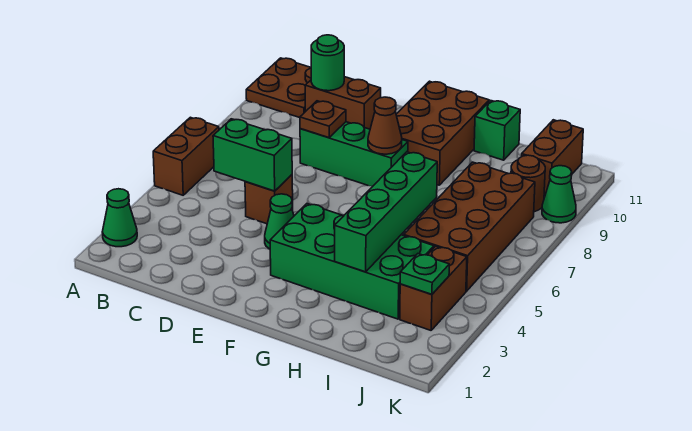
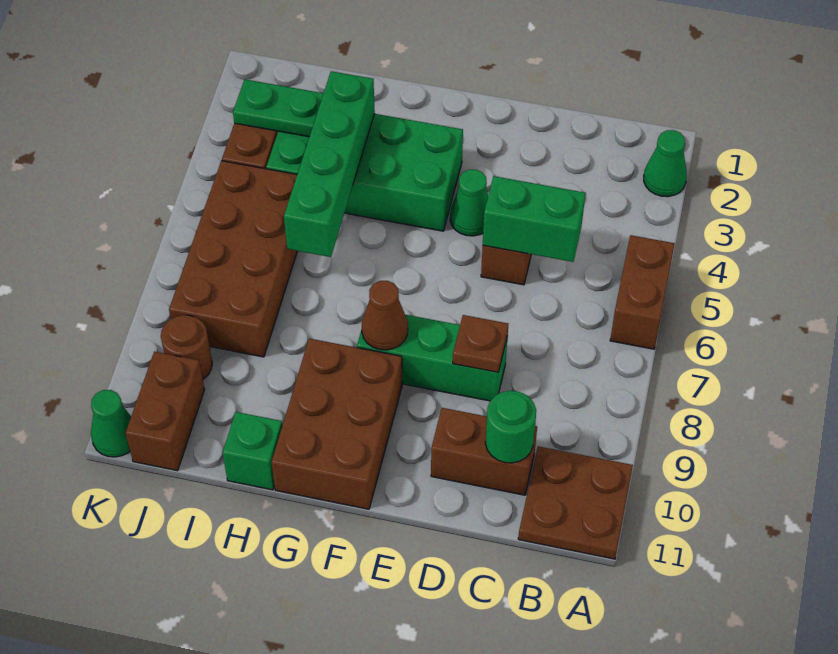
green plate J3 level 2 -> green plate I3:J3 level 2
green cone K9 level 1 -> green cone K11 level 1

